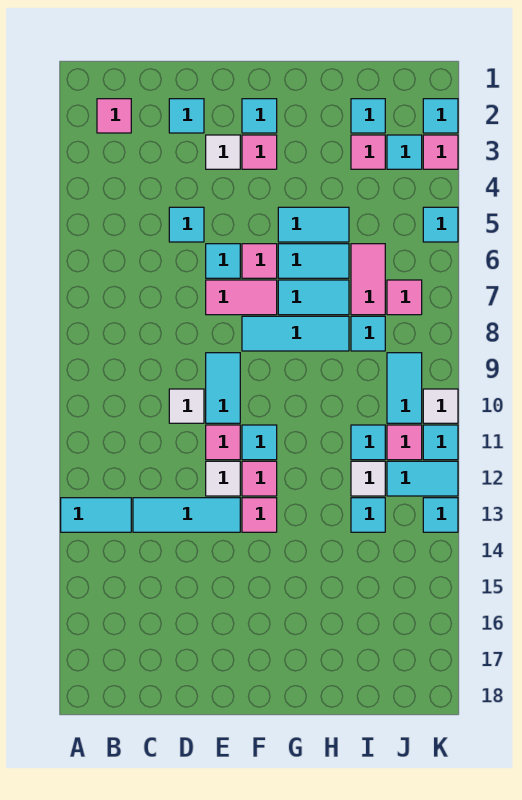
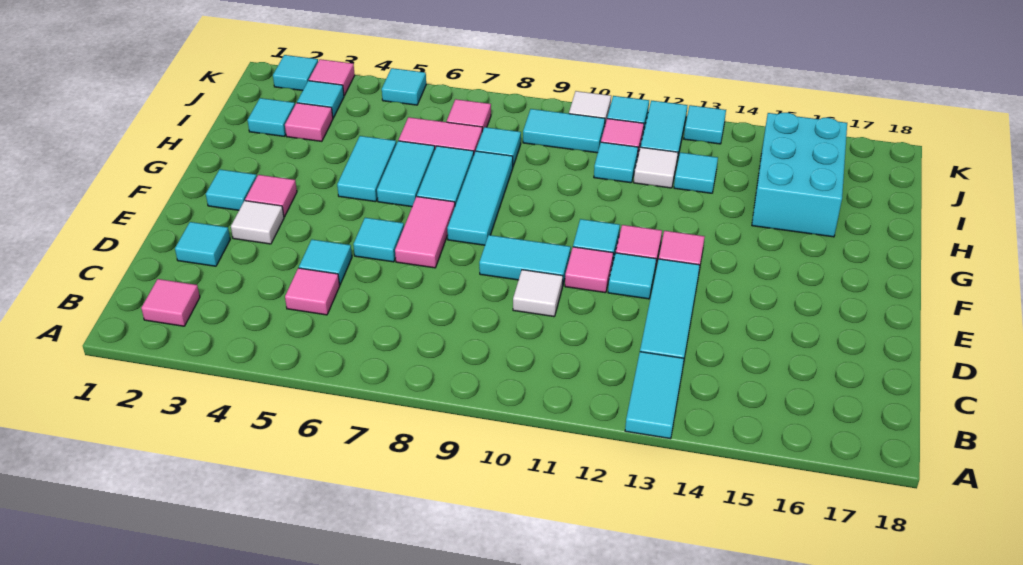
white tile E12 level 1 -> cyan tile E12 level 1
pink tile F6 level 1 -> pink tile C5 level 1
none -> cyan brick H15:J16 level 1

